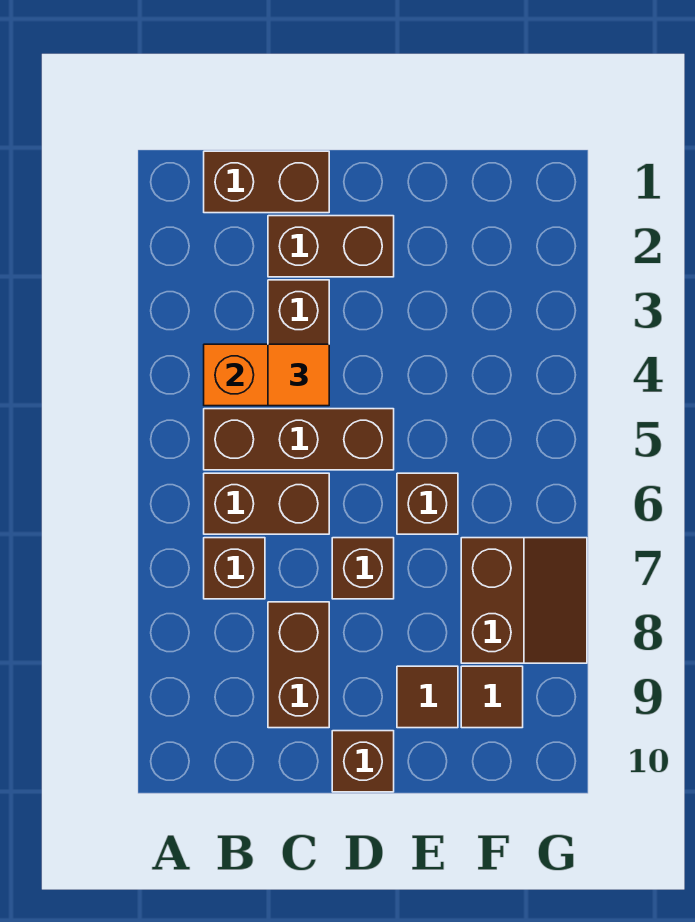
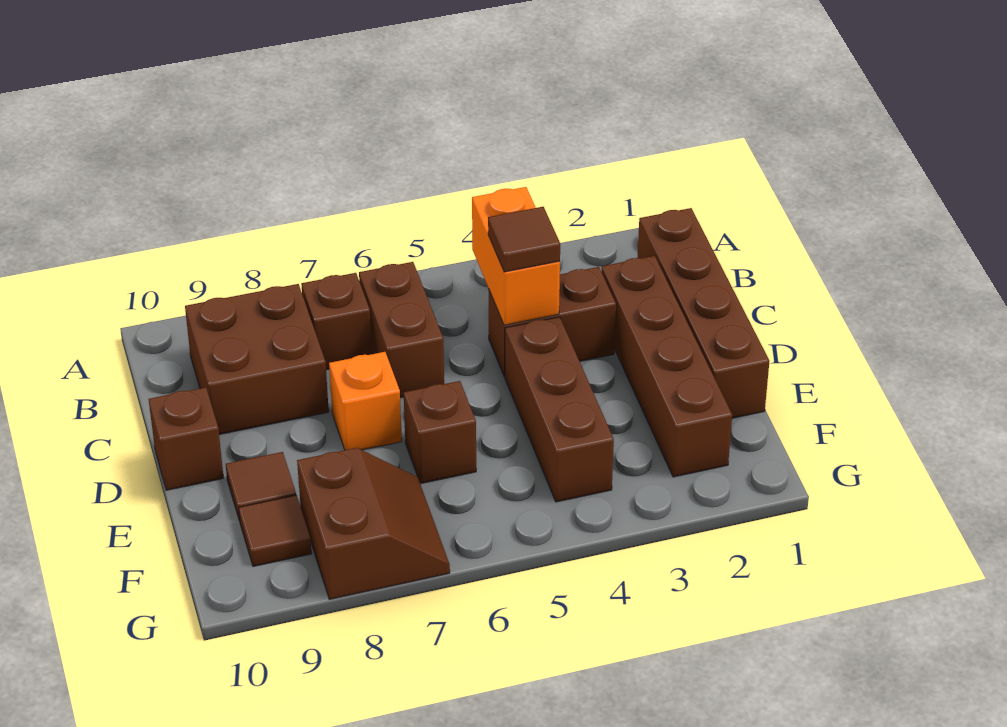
brown brick B1:C1 level 1 -> brown brick B1:E1 level 1
brown brick B5:D5 level 1 -> brown brick D4:F4 level 1
brown brick C2:D2 level 1 -> brown brick C2:F2 level 1
orange tile C4 level 3 -> brown tile C4 level 3
brown brick C8:C9 level 1 -> brown brick B8:C9 level 1
brown brick D7 level 1 -> orange brick D7 level 1
brown slope F7:G8 level 1 top F -> brown slope F7:G8 level 1 top 8

